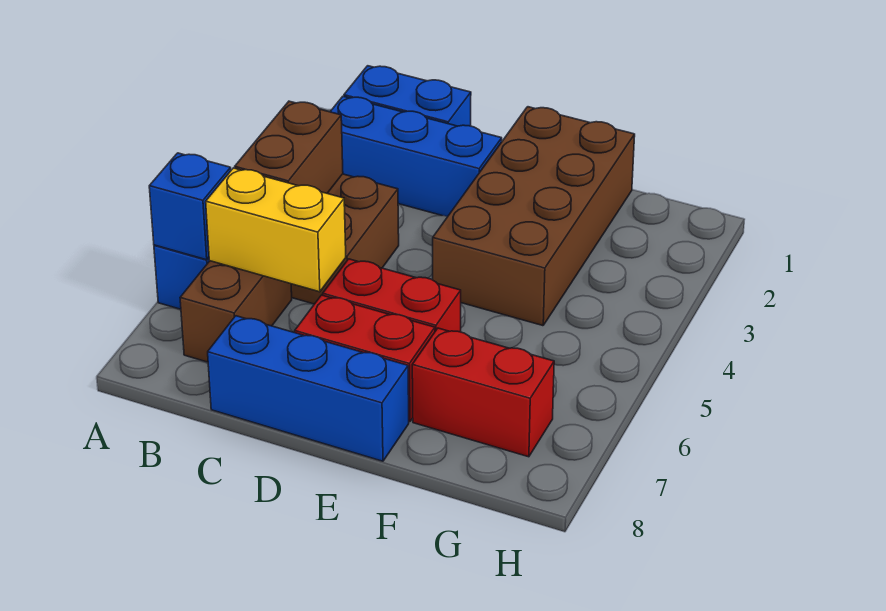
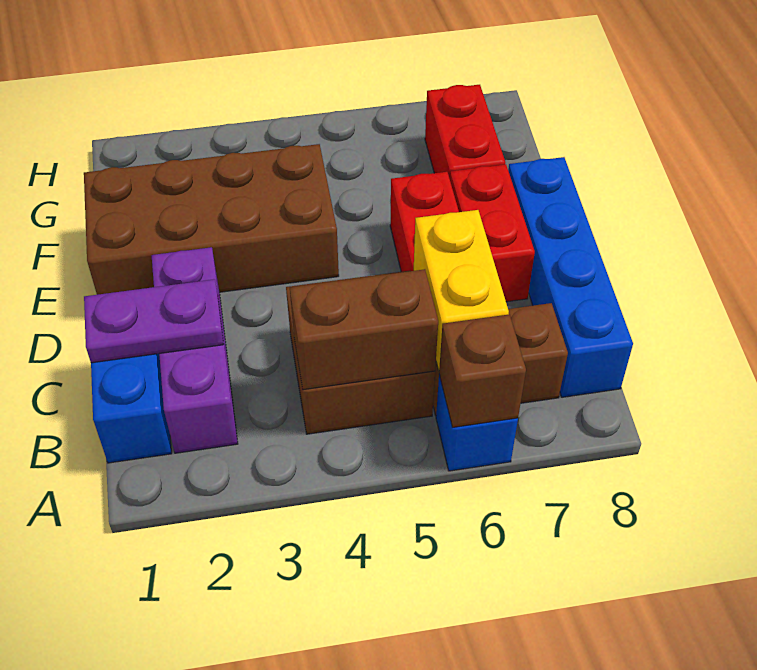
blue brick A6 level 2 -> brown brick A6 level 2
blue brick B2:D2 level 1 -> purple brick B2:D2 level 1
none -> purple plate C1:C2 level 2
blue brick C8:E8 level 1 -> blue brick B8:E8 level 1

